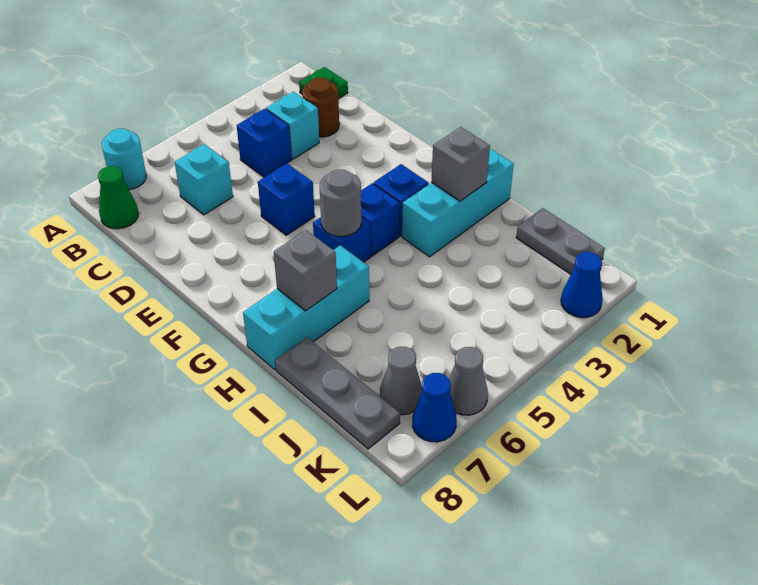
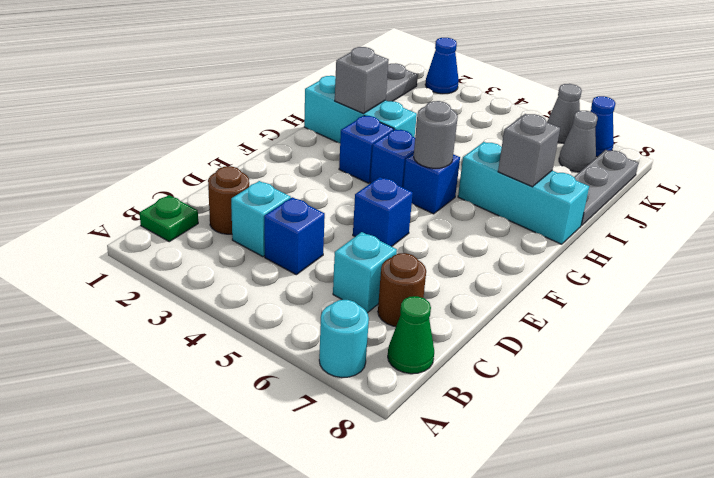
none -> brown round brick C7 level 1

